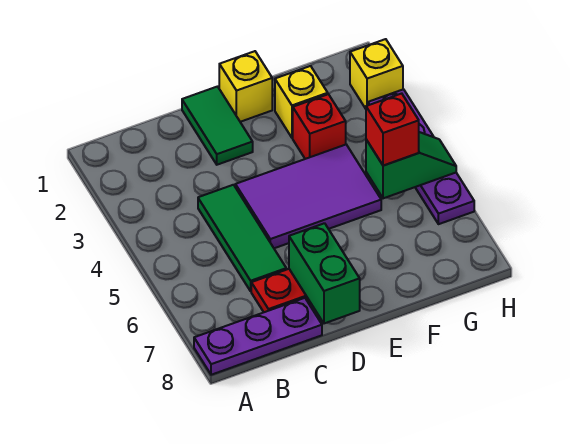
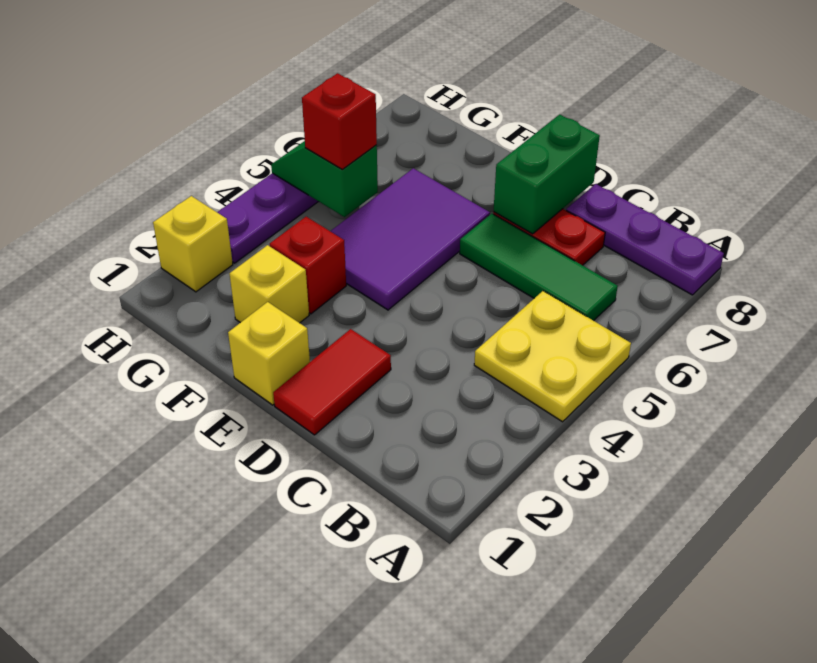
none -> yellow plate A4:B5 level 1
green tile C4:C6 level 1 -> green tile B6:D6 level 1
green tile D1:D2 level 1 -> red tile D1:D2 level 1
purple tile D4:F5 level 1 -> purple tile E4:F6 level 1

